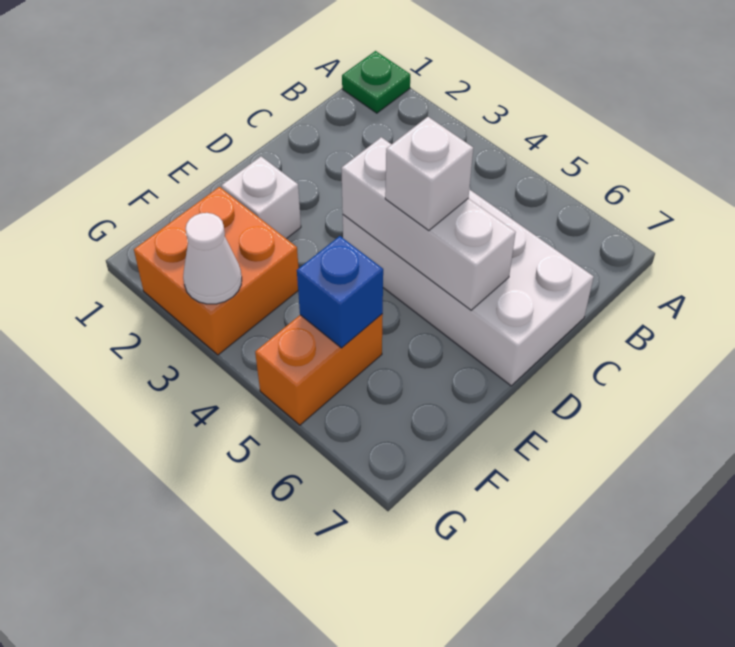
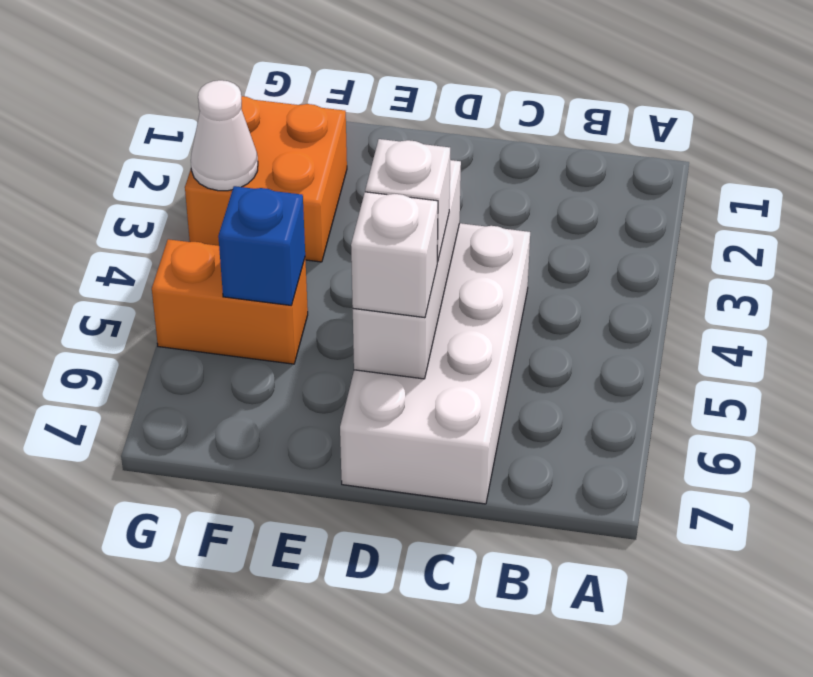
green plate A1 level 1 -> none
white brick E2 level 1 -> white brick D6 level 3

